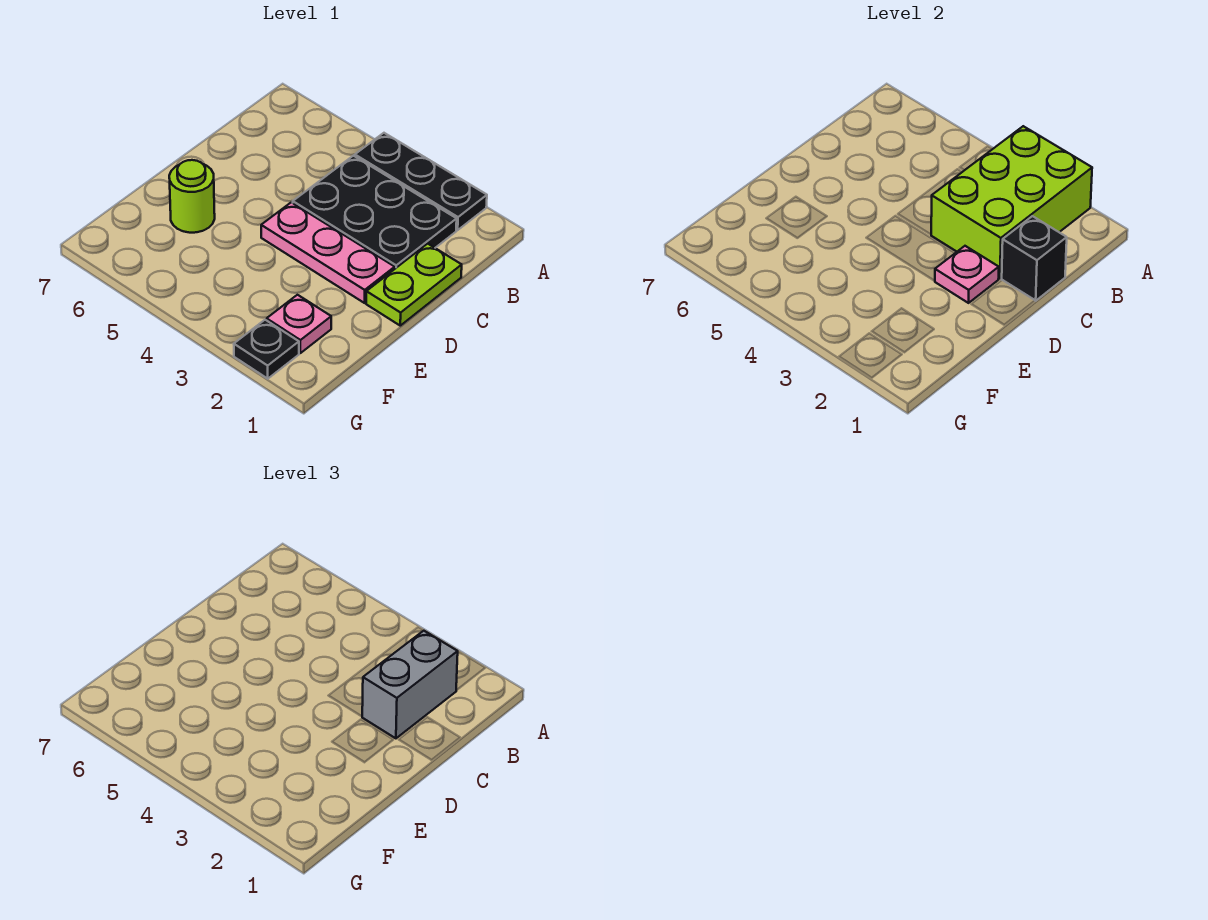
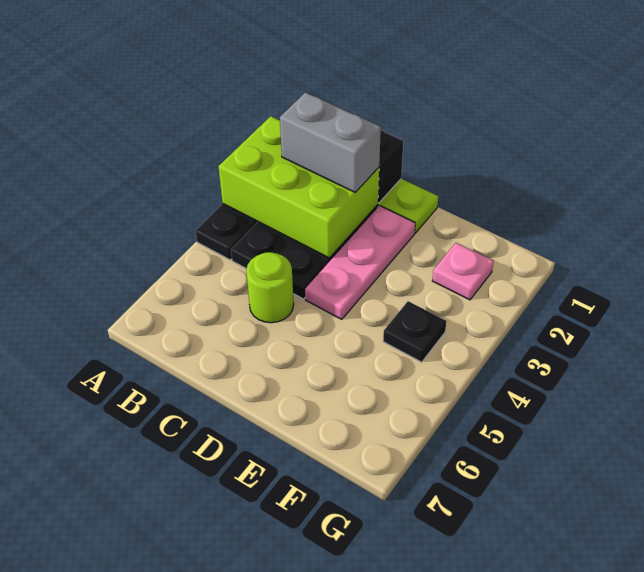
pink plate D2 level 2 -> none
lime round brick E6 level 1 -> lime round brick C5 level 1
black plate G2 level 1 -> black plate F4 level 1

